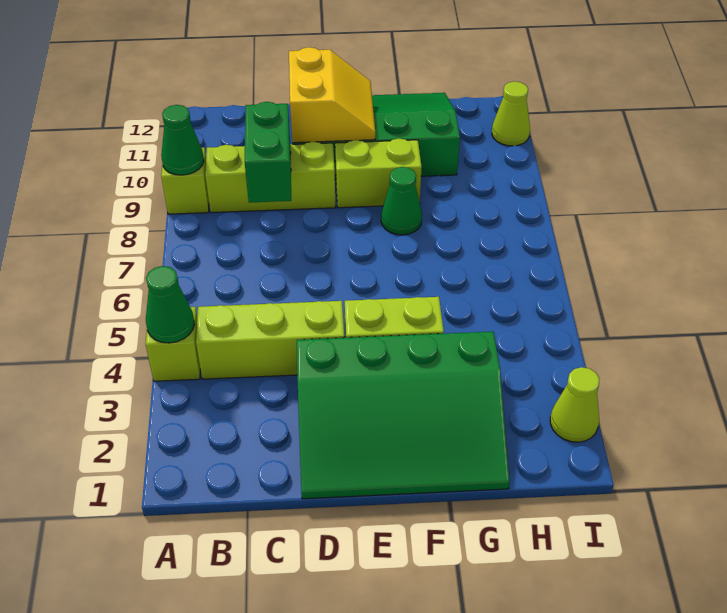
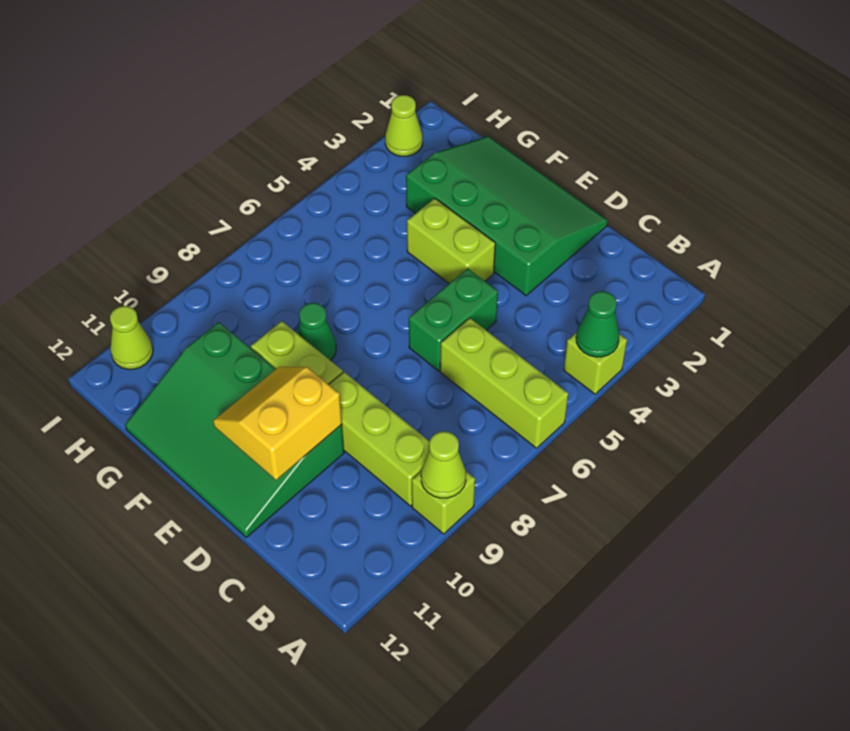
green cone A9 level 2 -> lime cone A9 level 2
lime brick B4:D4 level 1 -> lime brick A6:C6 level 1
green brick C8:C9 level 2 -> green brick D5:D6 level 1

